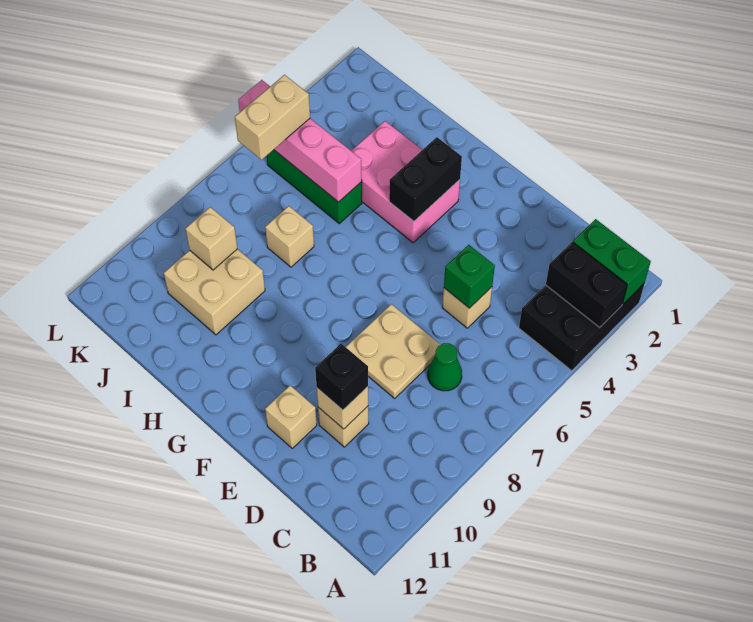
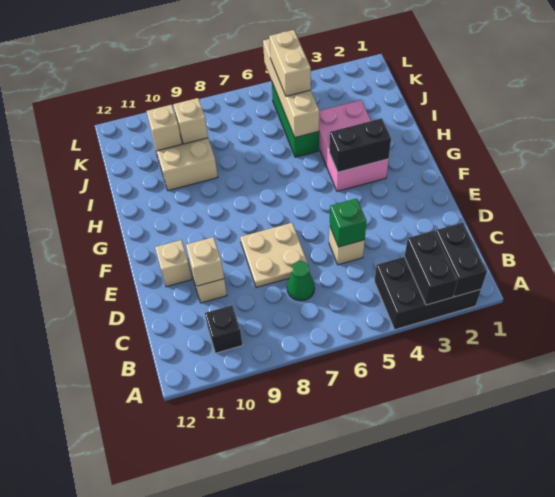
green brick A2:B2 level 2 -> black brick A2:B2 level 2
black brick D10 level 3 -> black brick B10 level 1
pink brick I5:L5 level 2 -> tan brick I5:L5 level 2
tan brick I7 level 1 -> tan brick J10 level 2
tan brick K5:K6 level 3 -> tan brick J5:K5 level 3

